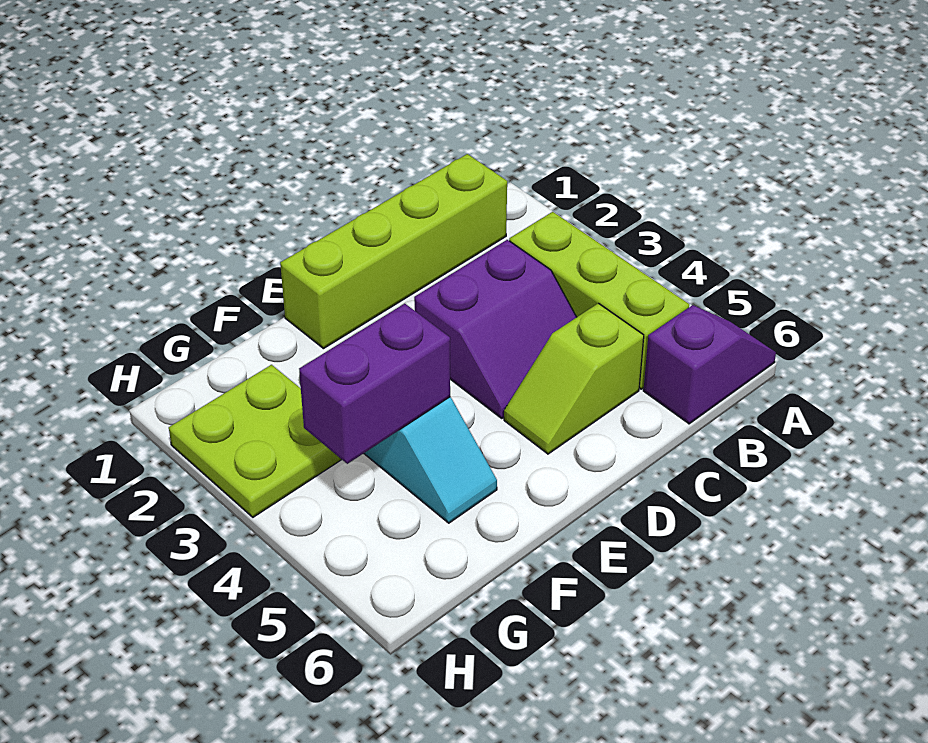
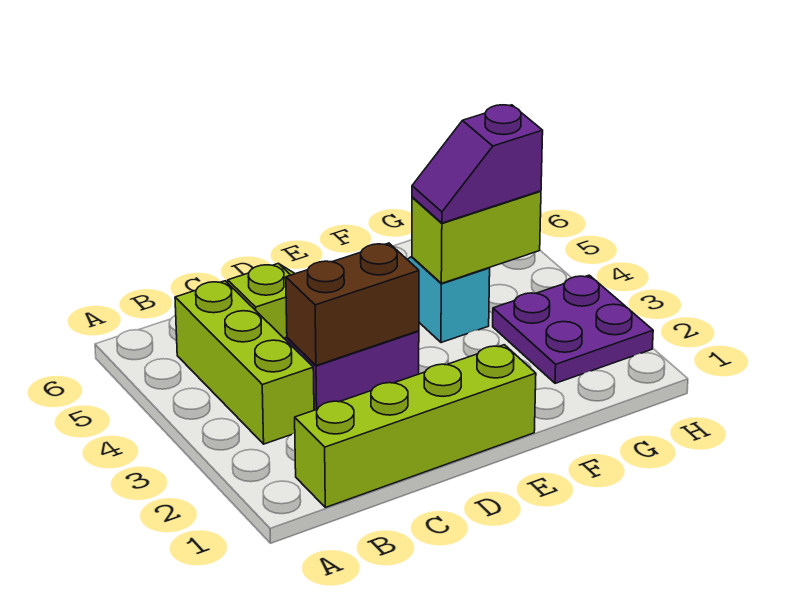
purple slope A6:B6 level 1 top B -> purple slope F4:G4 level 3 top G
none -> brown brick C3:D3 level 2
purple brick F4:G4 level 2 -> lime brick F4:G4 level 2
lime plate G2:H3 level 1 -> purple plate G2:H3 level 1

